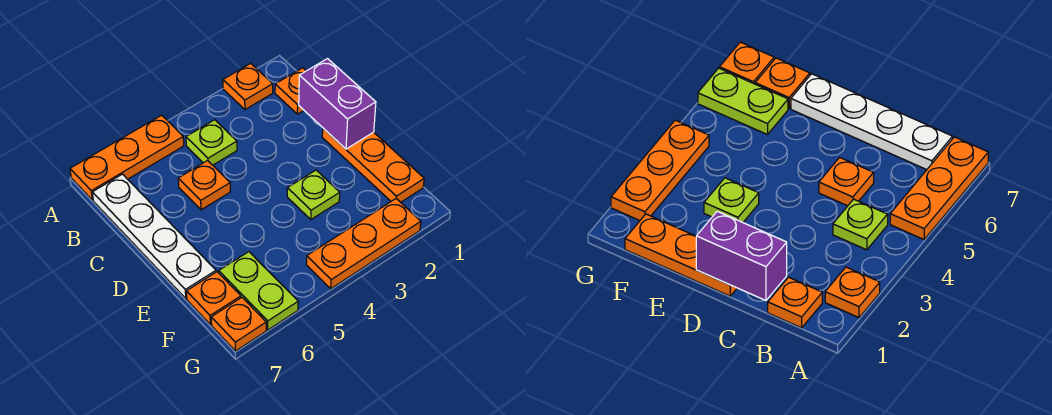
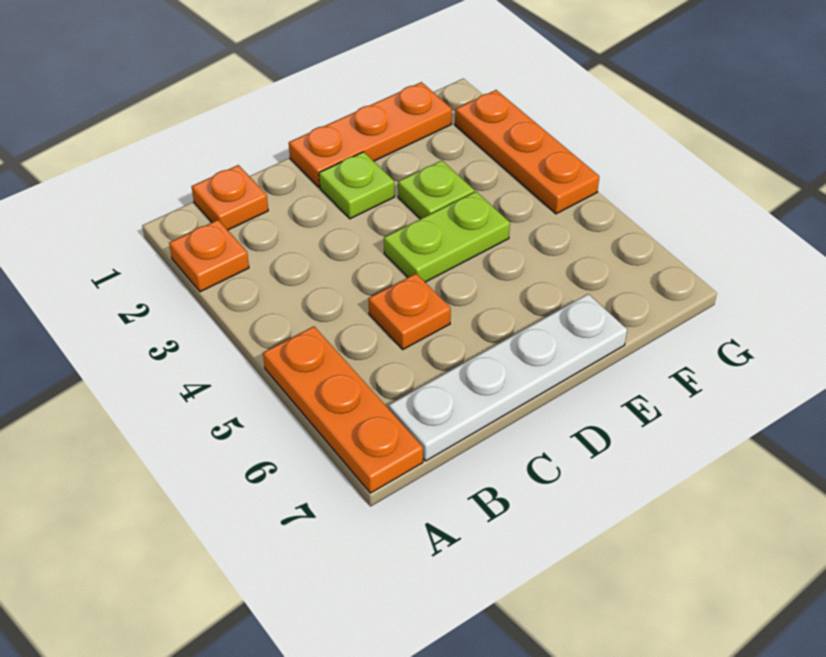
lime plate B4 level 1 -> lime plate D2 level 1
purple brick C1:D1 level 2 -> none
lime plate F6:G6 level 1 -> lime plate D4:E4 level 1
orange plate F7 level 1 -> none
orange plate G7 level 1 -> none

